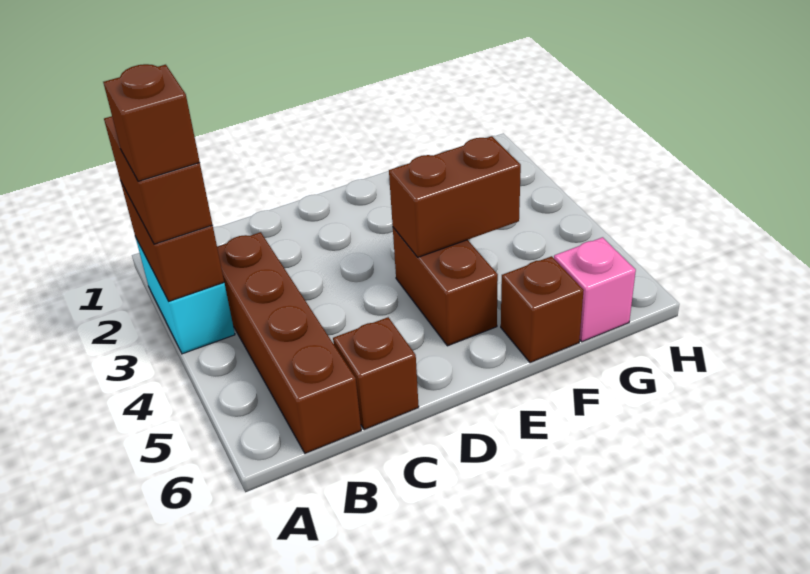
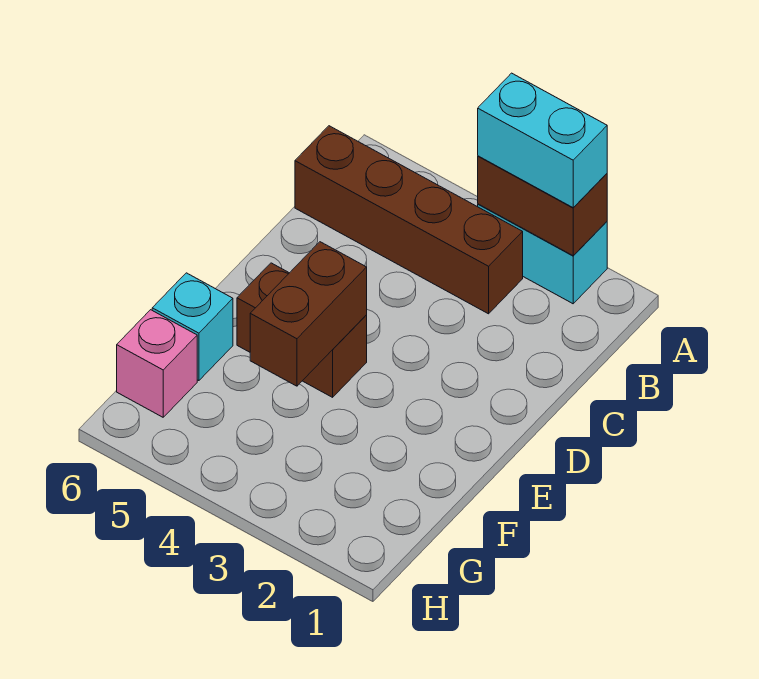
brown brick A2:A3 level 3 -> cyan brick A2:A3 level 3
brown brick A3 level 4 -> none
brown brick C6 level 1 -> none
brown brick F6 level 1 -> cyan brick F6 level 1

